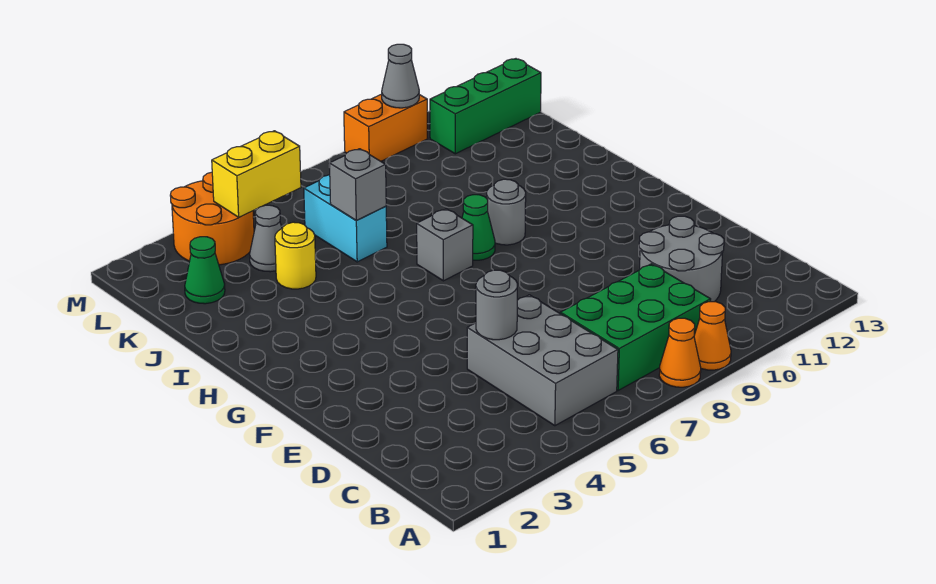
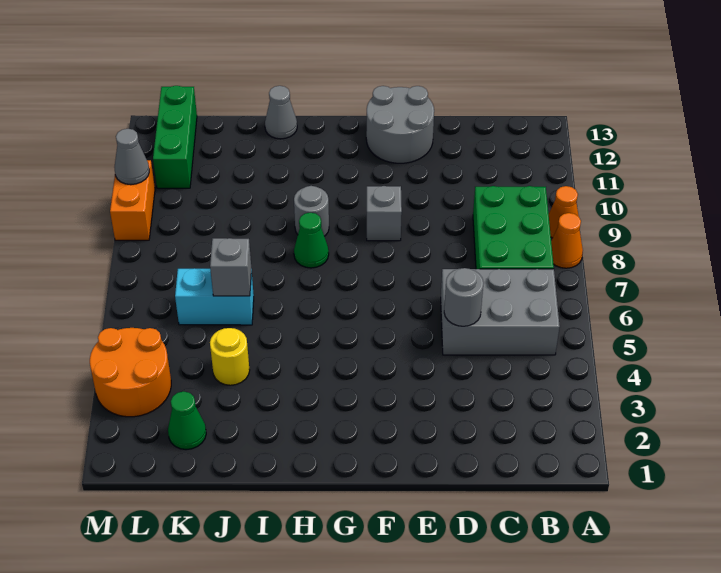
grey round brick C10:D11 level 1 -> grey round brick E12:F13 level 1
grey brick H7 level 1 -> grey brick F9 level 1
grey cone K4 level 1 -> grey cone I13 level 1
yellow brick L4:L5 level 2 -> none

